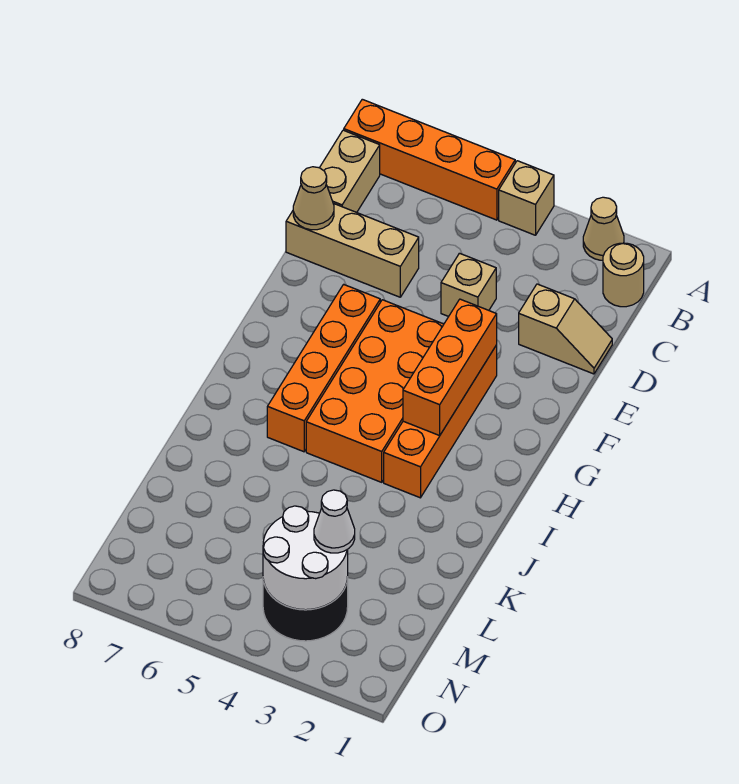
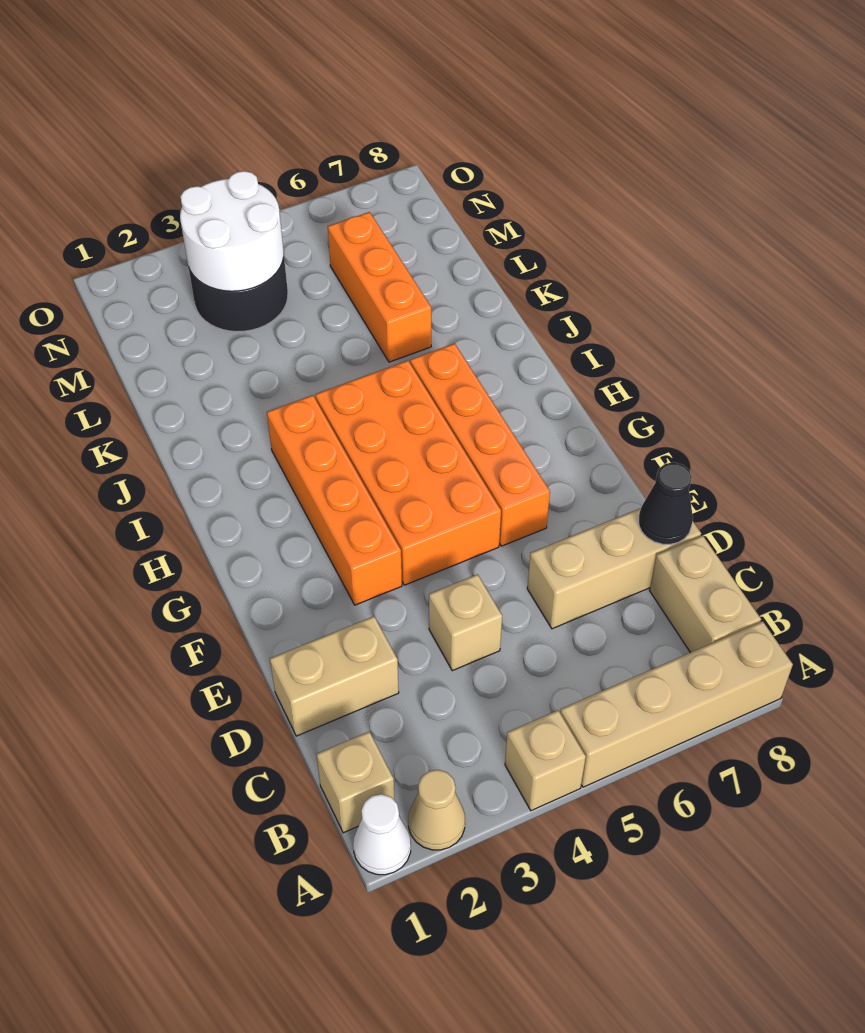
orange brick A5:A8 level 1 -> tan brick A5:A8 level 1
tan round brick B1 level 1 -> tan brick B1 level 1
tan slope D1:D2 level 1 top 2 -> tan brick D1:D2 level 1
tan cone D8 level 2 -> black cone D8 level 2
orange brick F3:H3 level 2 -> orange brick K6:M6 level 1
white cone M3 level 3 -> white cone A1 level 1

